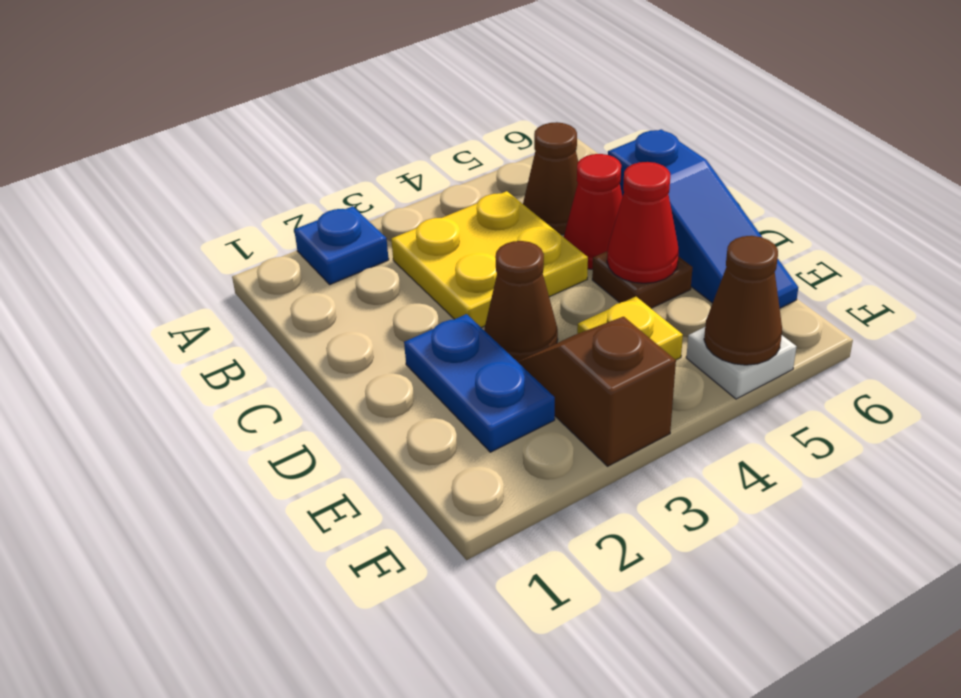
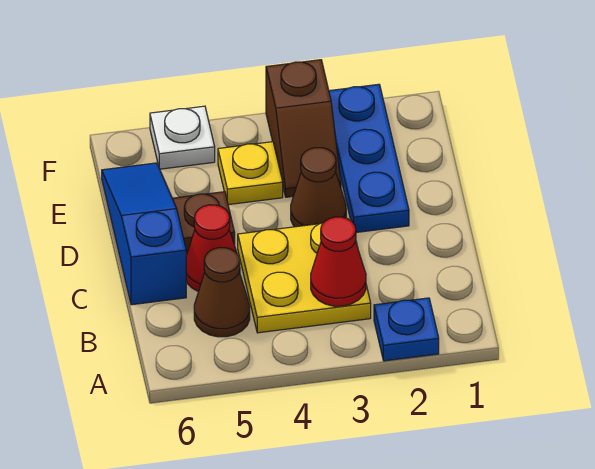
blue plate D2:E2 level 1 -> blue plate D2:F2 level 1
red cone D5 level 2 -> red cone B3 level 2
brown cone F5 level 2 -> none

